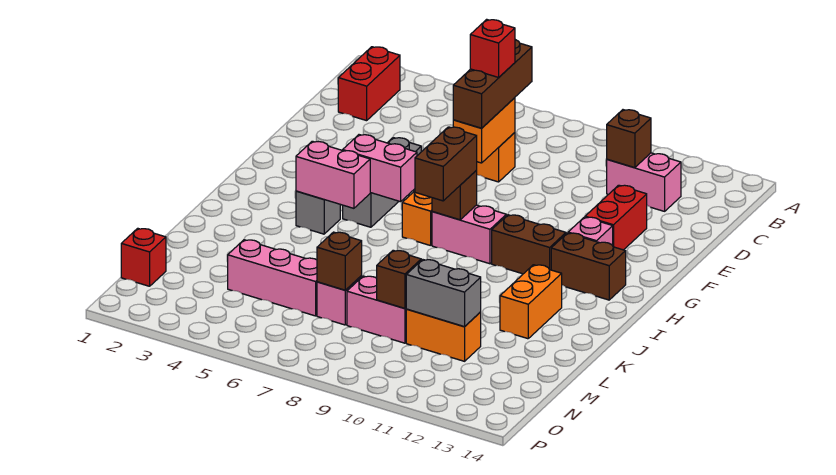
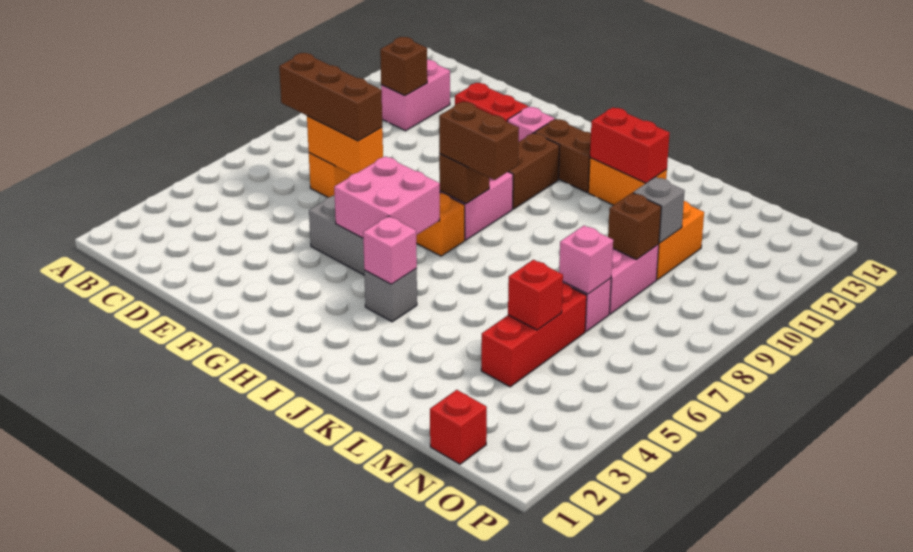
red brick B2:C2 level 1 -> red brick J12:K12 level 2
red brick D7 level 4 -> red brick M5 level 2
pink brick H5:H6 level 2 -> pink brick G5:H6 level 2
brown brick H12:H13 level 1 -> brown brick H12:I12 level 1
pink brick I4:I5 level 2 -> pink brick I4 level 2
pink brick M4:M6 level 1 -> red brick M4:M6 level 1
brown brick M7 level 2 -> pink brick M7 level 2
grey brick M10:M11 level 2 -> grey brick M10 level 2

